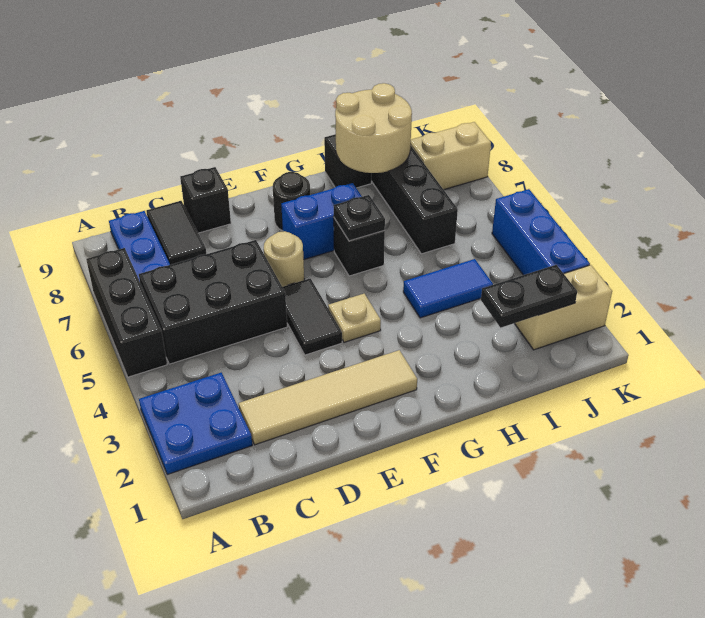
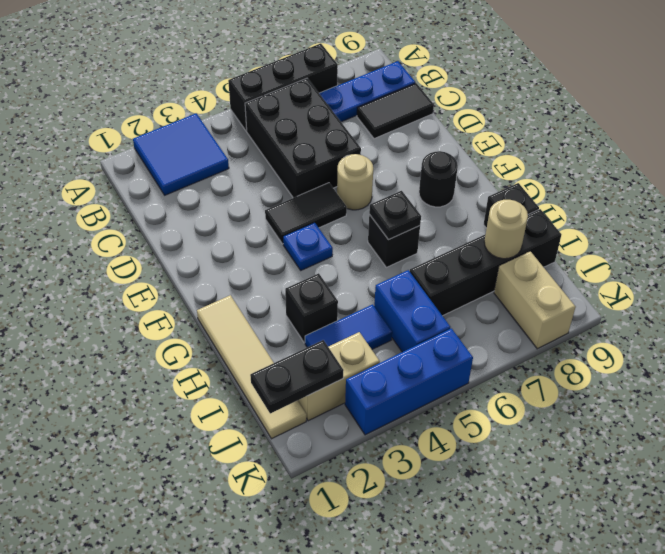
blue plate A2:B3 level 1 -> blue tile A2:B3 level 1
tan tile C2:F2 level 1 -> tan tile G1:J1 level 1
black brick D9 level 1 -> black brick H3 level 1
tan plate F4 level 1 -> blue plate F4 level 1
blue brick F7:G7 level 1 -> blue brick I5:J5 level 1
blue tile H4:I4 level 1 -> blue tile I3:I4 level 1
tan round brick H8:I9 level 2 -> tan round brick I8 level 2
black plate I2:J2 level 2 -> black plate J1:J2 level 2
tan brick J2:K2 level 1 -> tan brick J2:J3 level 1

